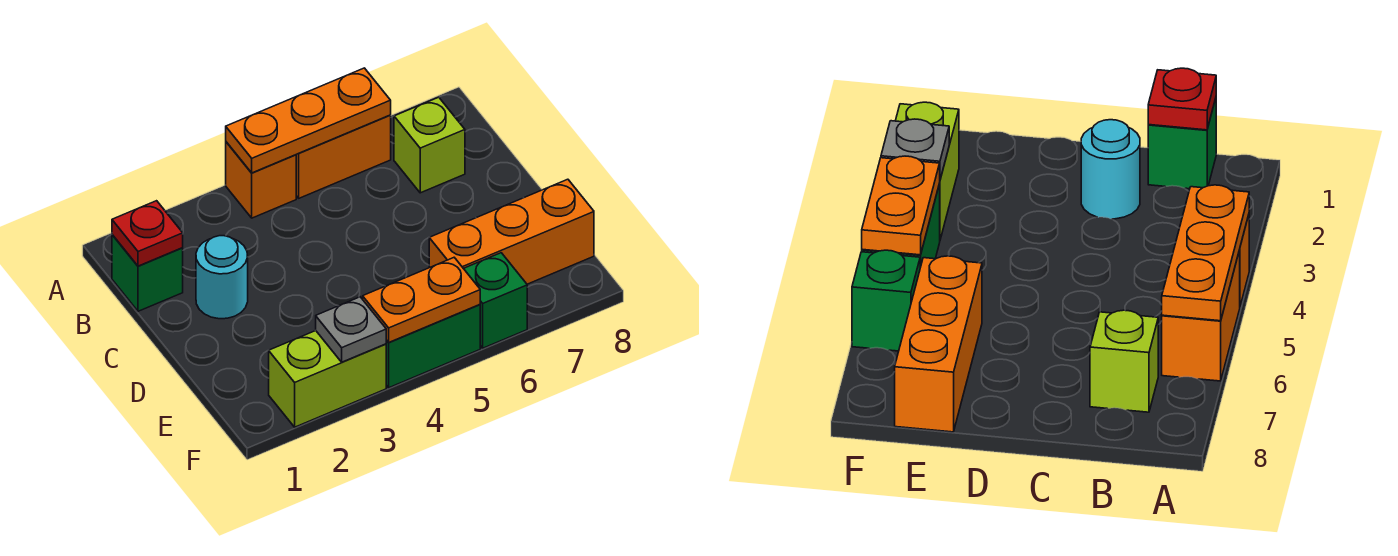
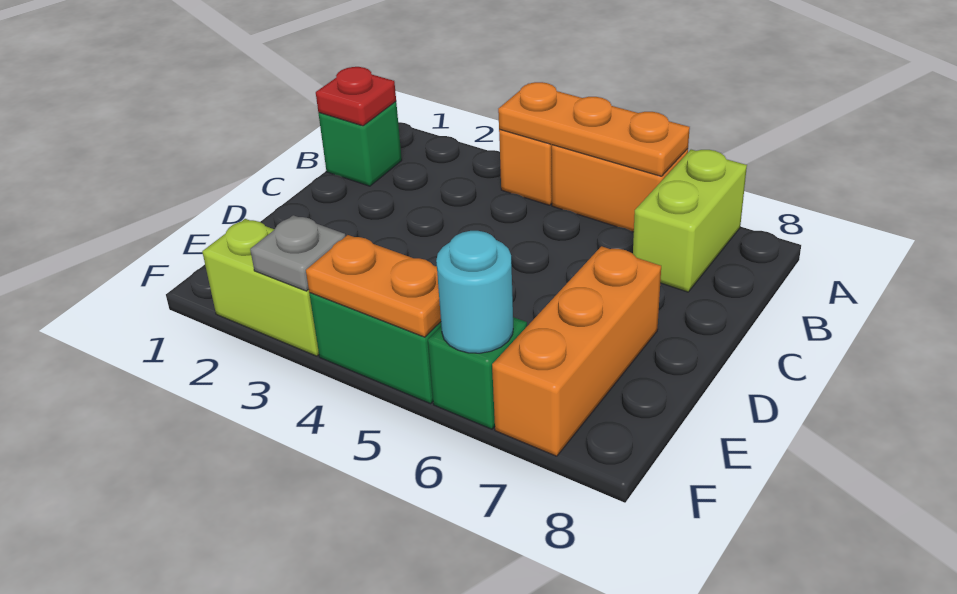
lime brick B7 level 1 -> lime brick A7:B7 level 1
cyan round brick C2 level 1 -> cyan round brick F6 level 2
orange brick E6:E8 level 1 -> orange brick D7:F7 level 1

